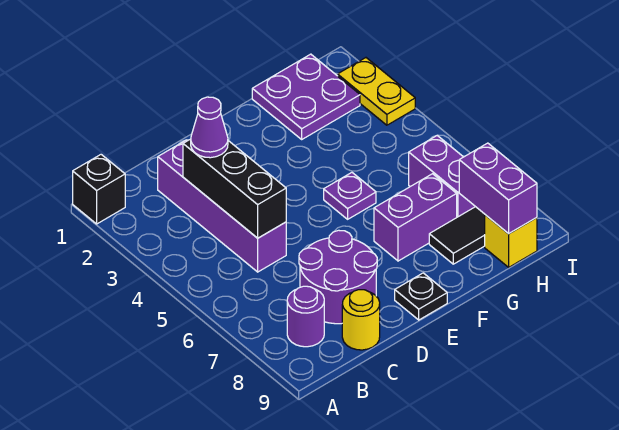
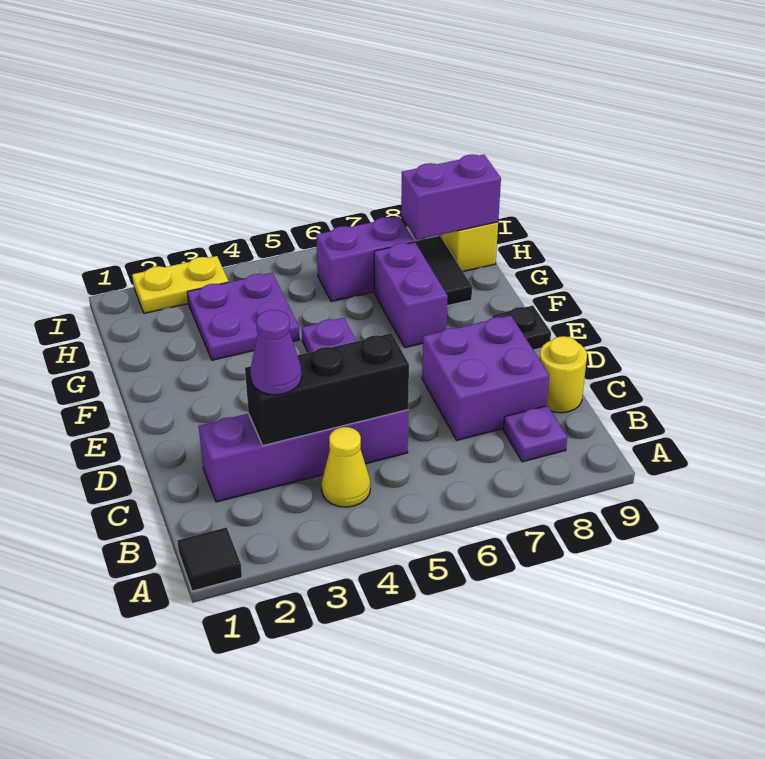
black brick A1 level 1 -> black tile A1 level 1
none -> yellow cone B4 level 1
purple round brick B8 level 1 -> purple plate B8 level 1
purple round brick C7:D8 level 1 -> purple brick C7:D8 level 1
purple plate G1:H2 level 1 -> purple plate G3:H4 level 1

